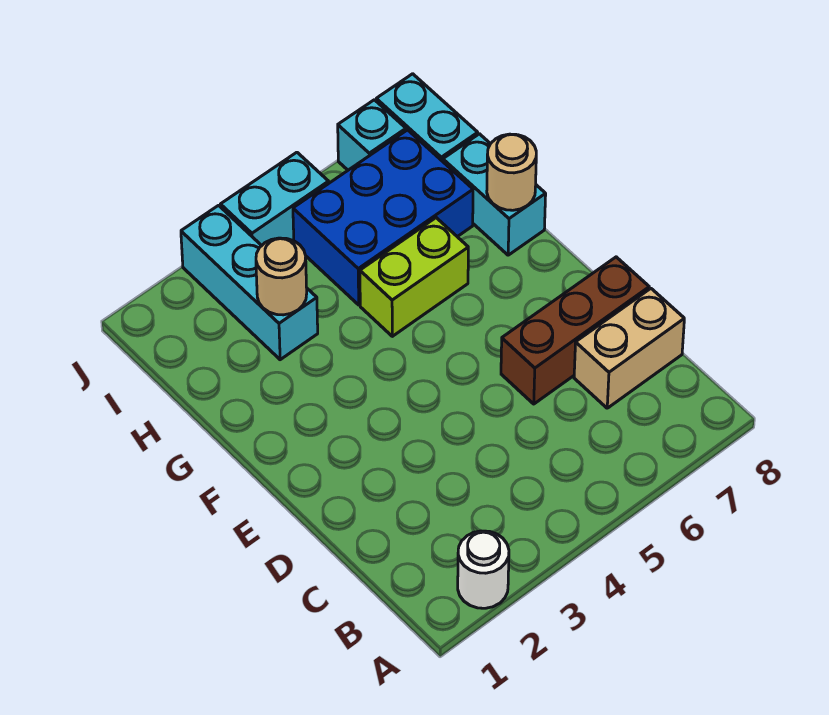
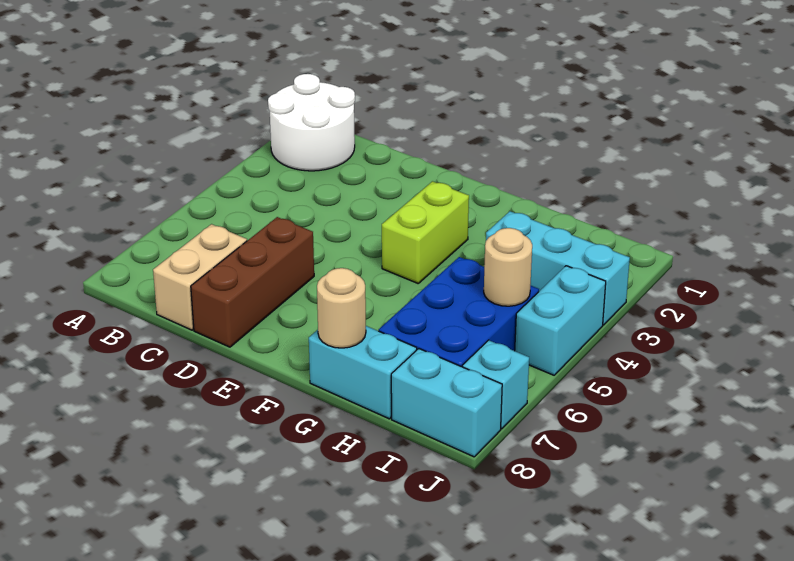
white round brick A2 level 1 -> white round brick A1:B2 level 1
lime brick G5:G6 level 1 -> lime brick F3:F4 level 1
tan round brick H3 level 2 -> tan round brick I5 level 2

